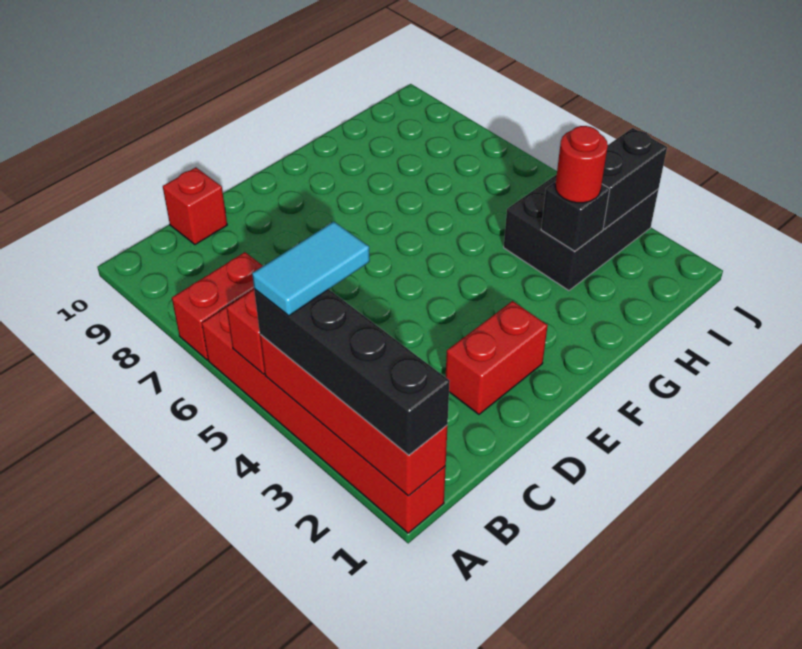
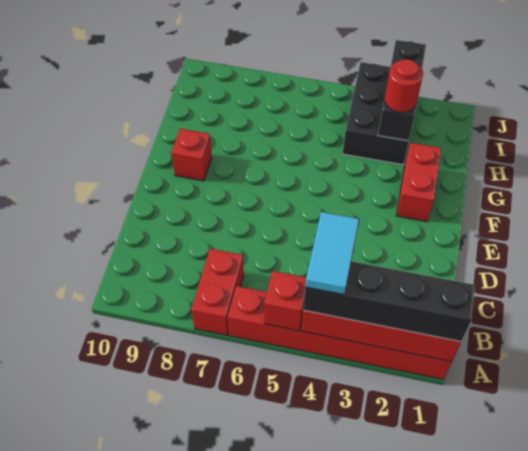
red brick C10 level 1 -> red brick F9 level 1
red brick D2:E2 level 1 -> red brick F2:G2 level 1

